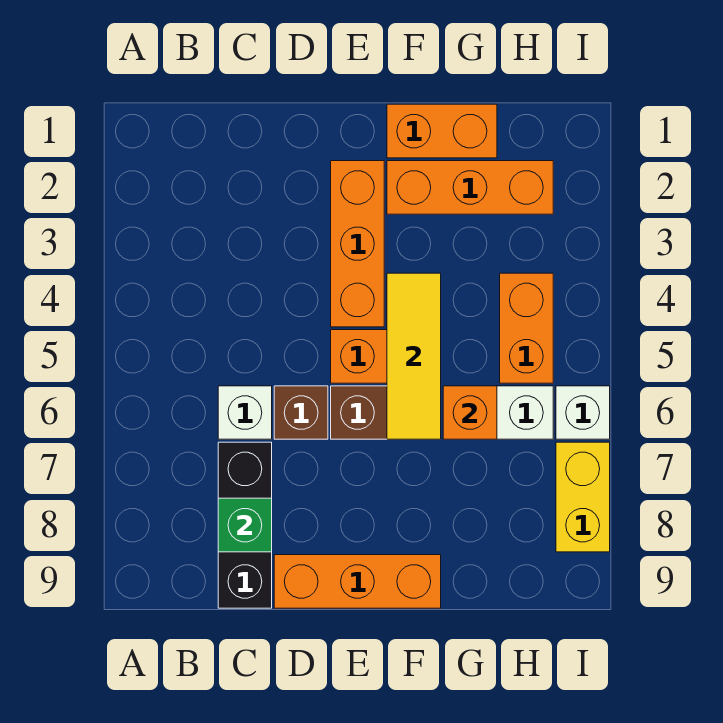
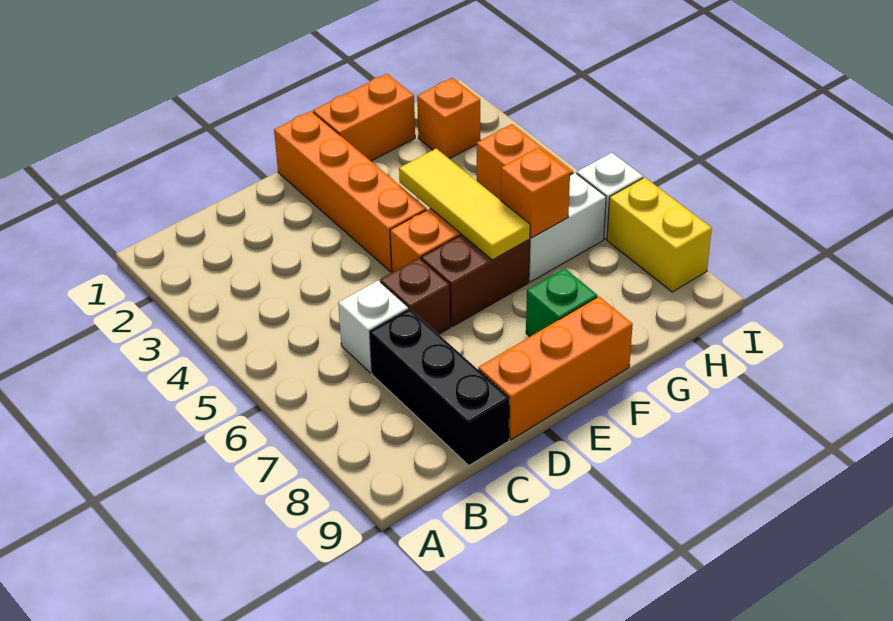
green brick C8 level 2 -> green brick F8 level 1
orange brick E2:E4 level 1 -> orange brick E1:E4 level 1
orange brick F2:H2 level 1 -> orange brick H2 level 1

